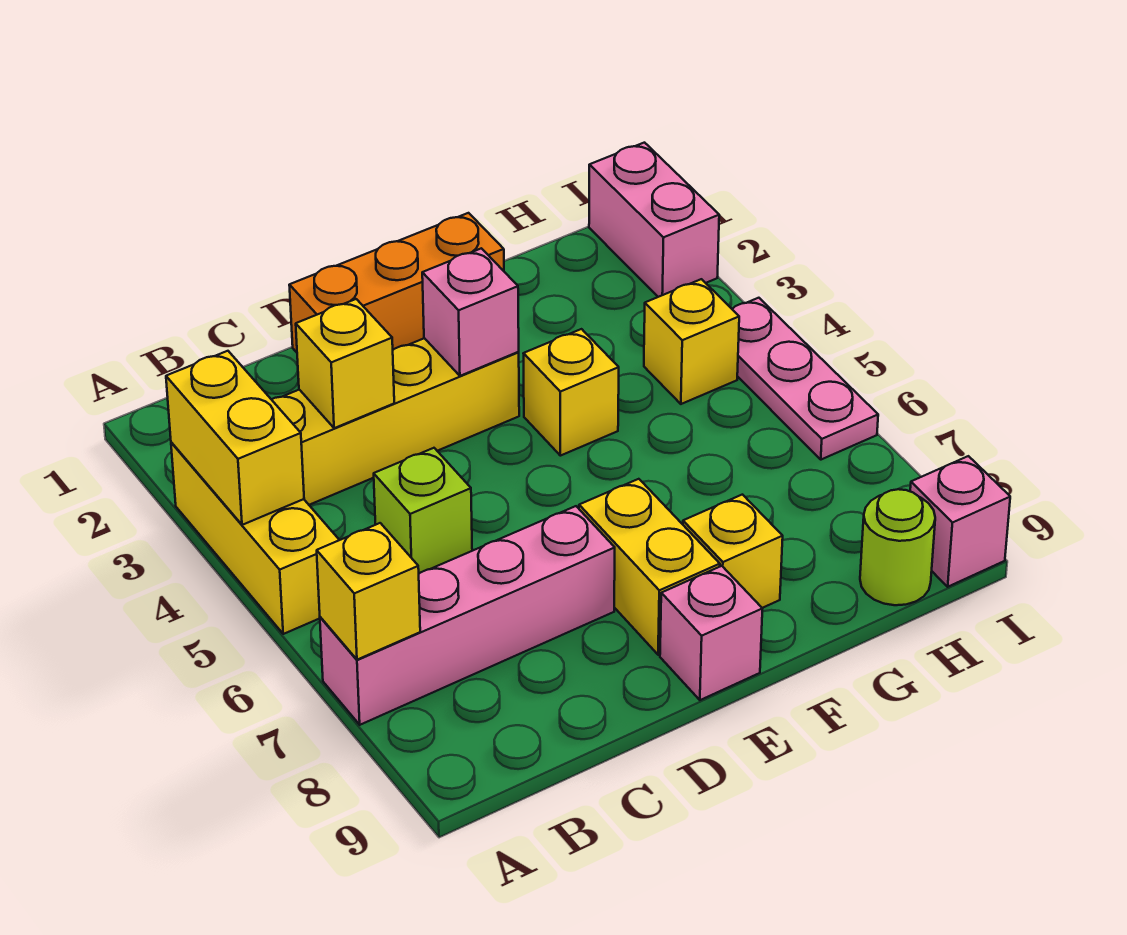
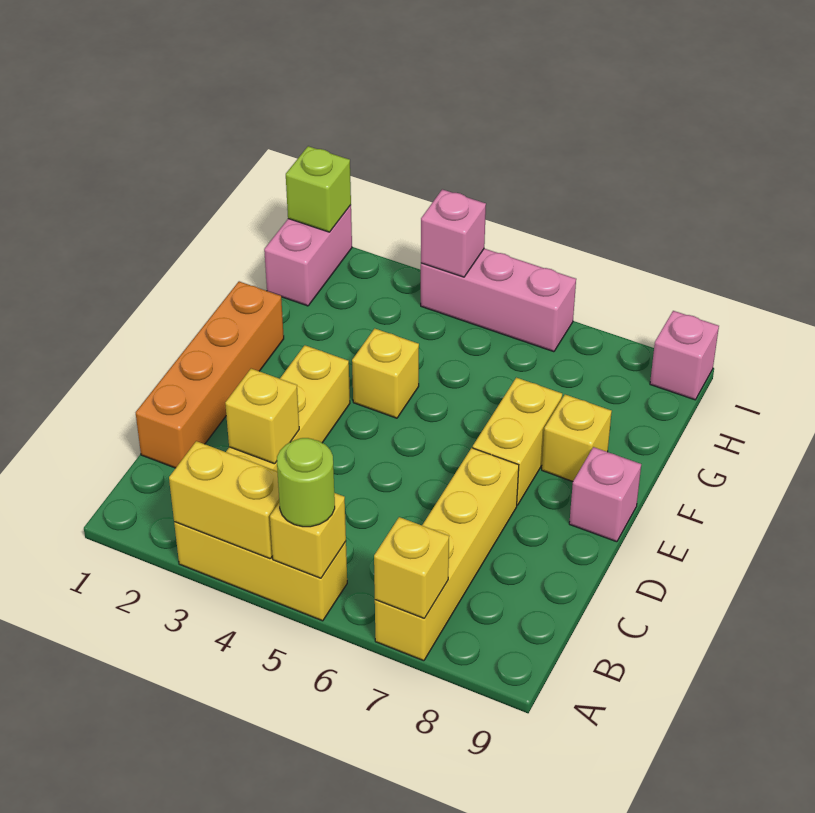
pink brick A7:D7 level 1 -> yellow brick A7:D7 level 1
lime brick C5 level 1 -> lime brick I1 level 2
orange brick D1:F1 level 1 -> orange brick C1:F1 level 1
pink brick E3 level 2 -> pink brick I4 level 2
yellow brick E7:E8 level 1 -> yellow brick E7:F7 level 1
yellow brick H4 level 1 -> yellow brick A5 level 2
lime round brick H9 level 1 -> lime round brick A5 level 3
pink brick I1:I2 level 1 -> pink brick H1:I1 level 1
pink plate I4:I6 level 1 -> pink brick I4:I6 level 1

